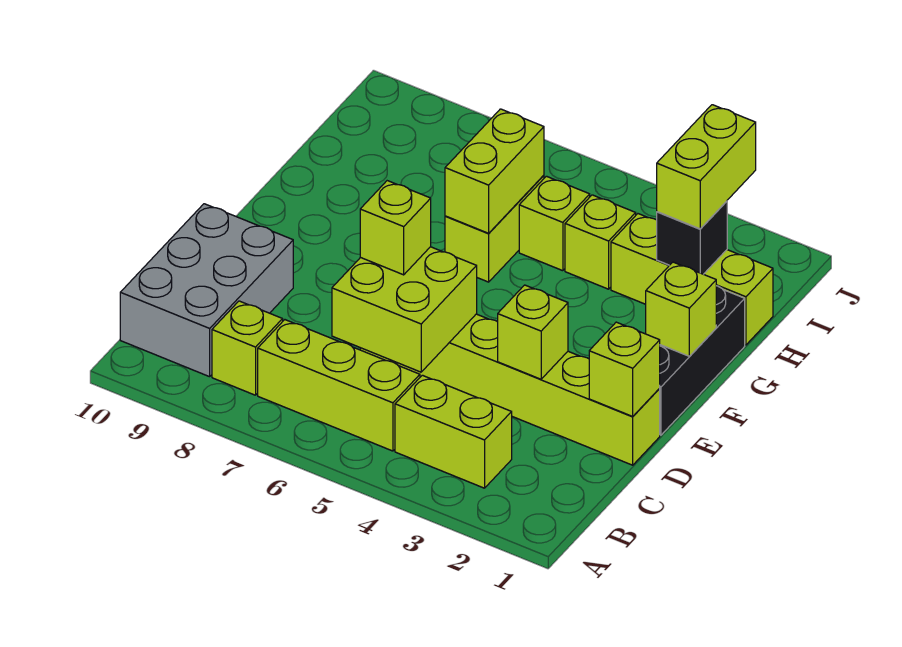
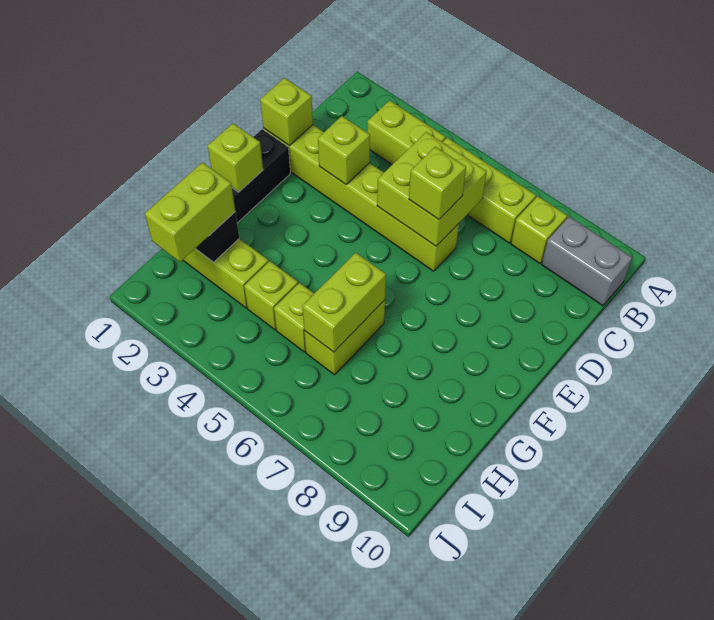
grey brick B9:D10 level 1 -> grey brick B9:B10 level 1

